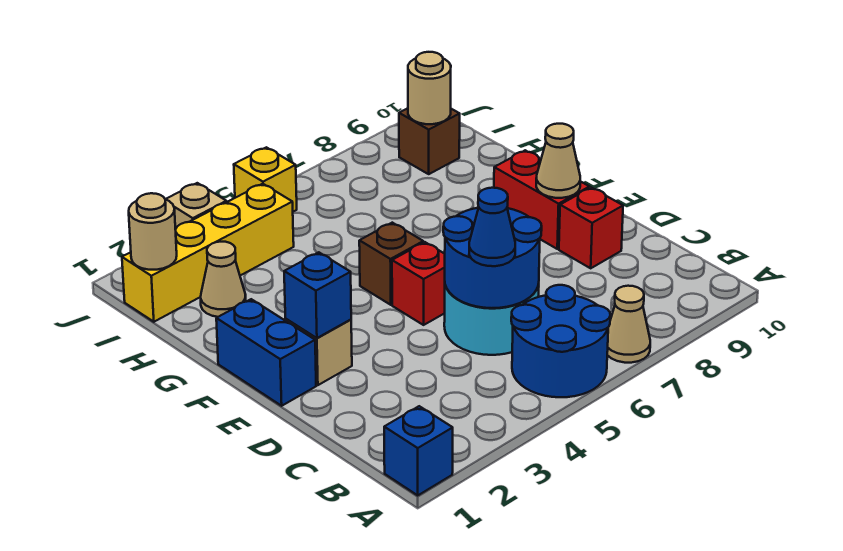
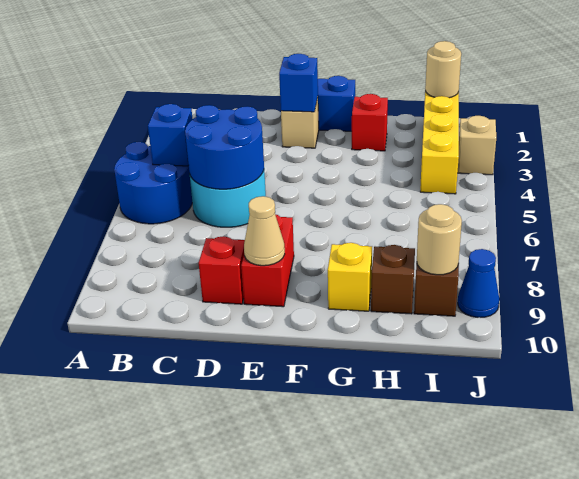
blue brick A1 level 1 -> blue brick B5 level 2
tan cone A7 level 1 -> none
blue cone C5 level 3 -> blue cone J9 level 1
red brick E5 level 1 -> red brick G2 level 1
red brick E9:F9 level 1 -> red brick E8:E9 level 1
brown brick F5 level 1 -> brown brick H9 level 1
tan cone H2 level 1 -> none
yellow brick J5 level 1 -> yellow brick G9 level 1

